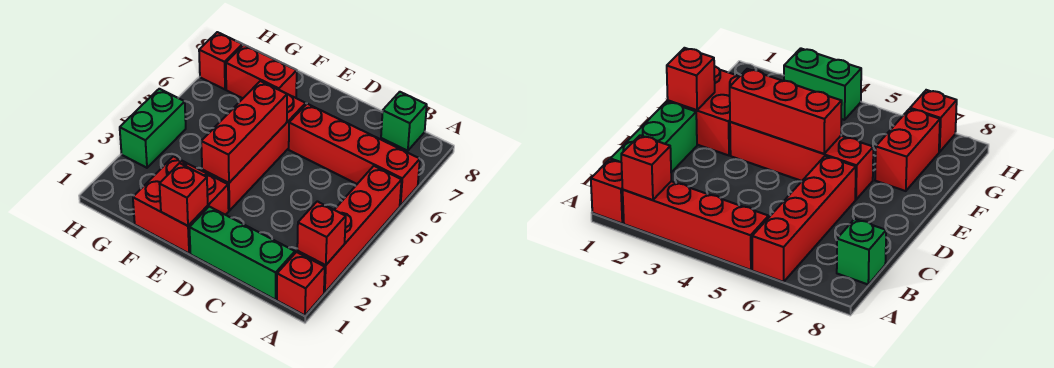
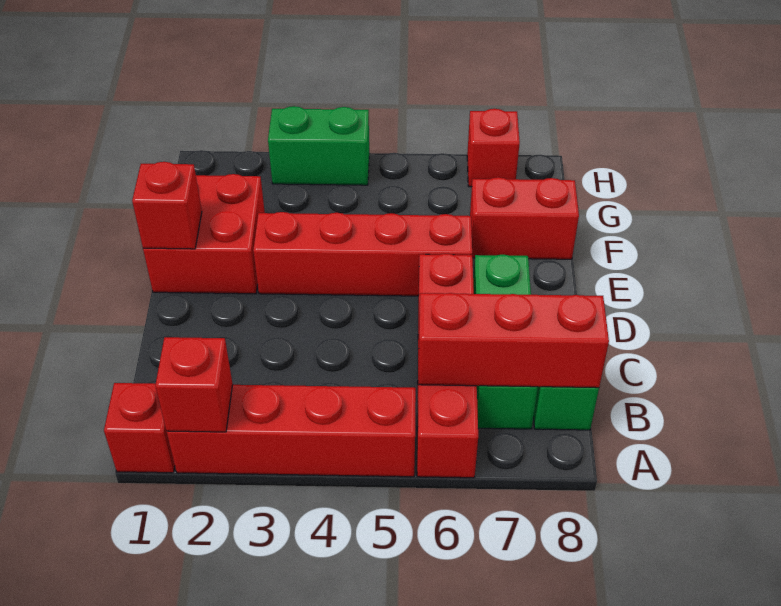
green brick B1:D1 level 1 -> green brick B7:D7 level 1
red brick E3:E5 level 2 -> red brick B6:B8 level 2
red brick F7:G7 level 1 -> red brick F7:F8 level 1

